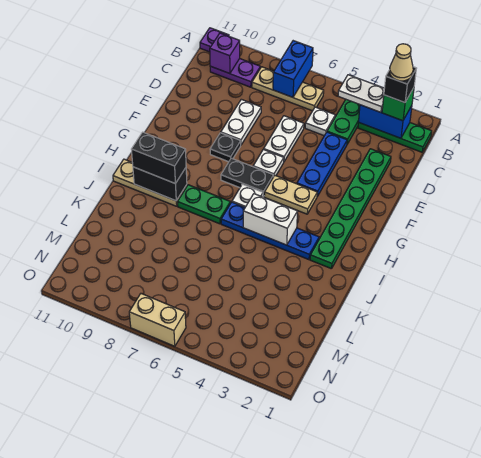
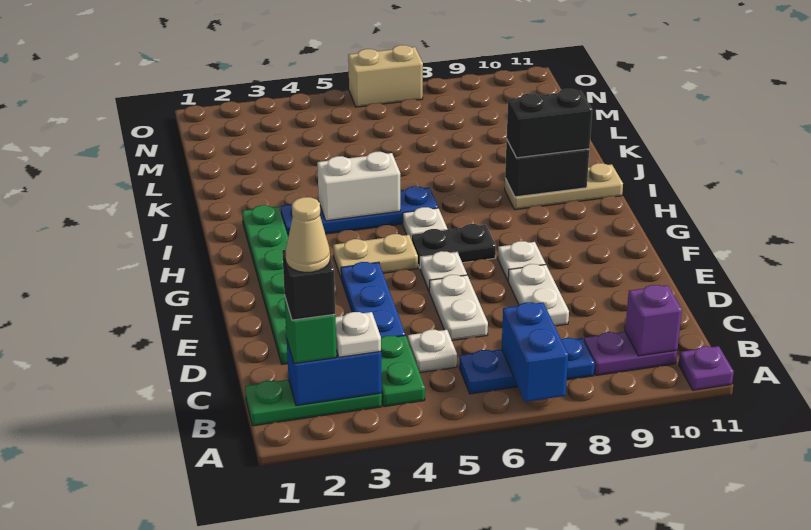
white plate B3:B4 level 3 -> white plate B3 level 3
tan plate B6:B8 level 1 -> blue plate B6:B8 level 1
black plate F8 level 1 -> white plate F8 level 1
green plate I7:I8 level 1 -> none

